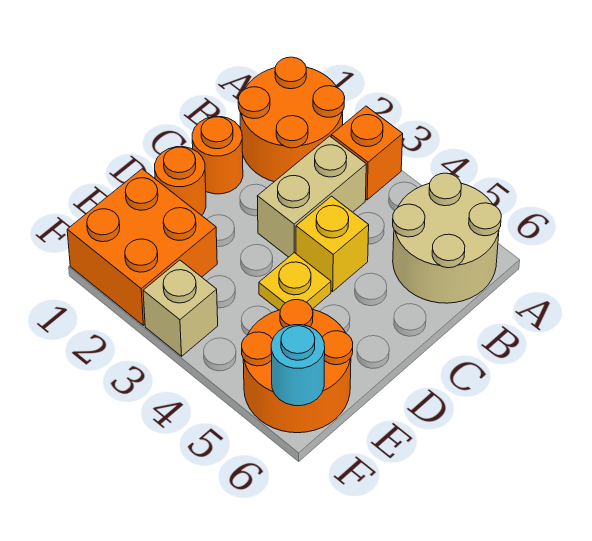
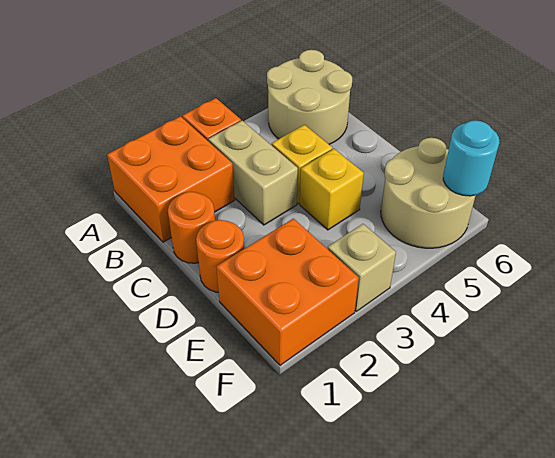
orange round brick A1:B2 level 1 -> orange brick A1:B2 level 1
yellow plate D4 level 1 -> yellow brick D4 level 1
orange round brick E5:F6 level 1 -> tan round brick E5:F6 level 1

